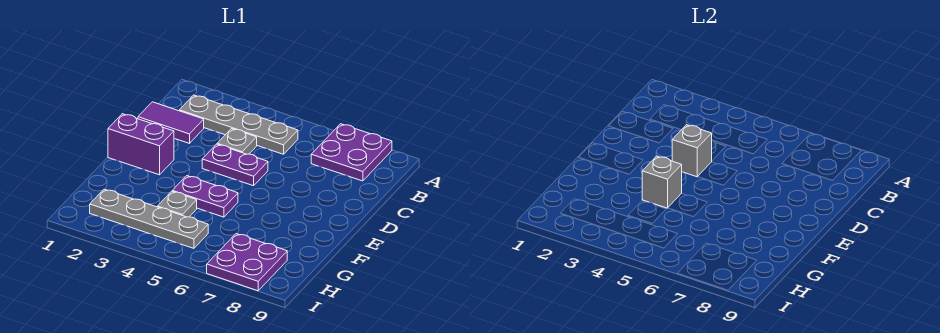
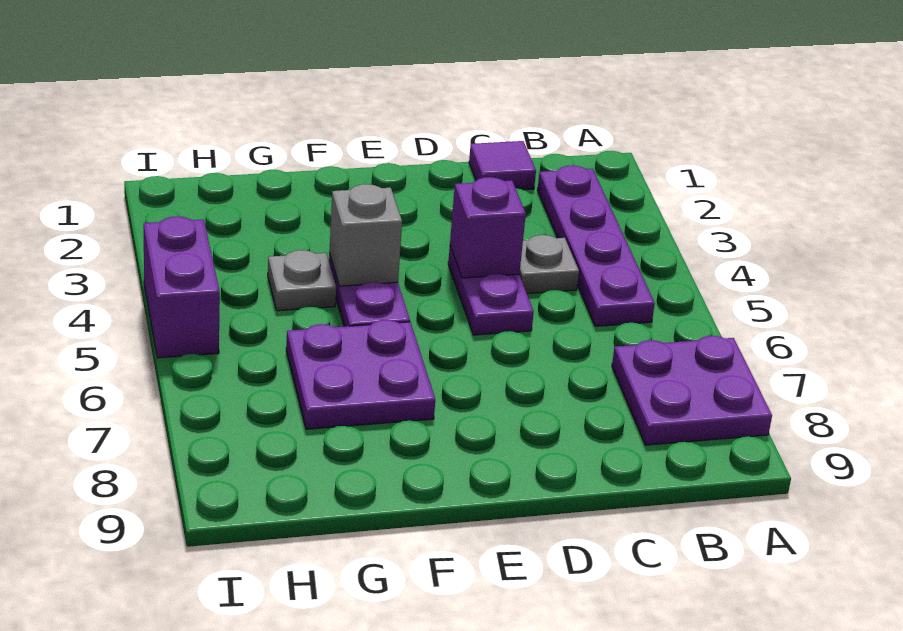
grey plate B2:B5 level 1 -> purple plate B2:B5 level 1
purple tile C1:C2 level 1 -> purple tile C1 level 1
grey brick D4 level 2 -> purple brick D4 level 2
purple brick E1:E2 level 1 -> purple brick I4:I5 level 1
grey plate H2:H5 level 1 -> none
purple plate H7:I8 level 1 -> purple plate F6:G7 level 1

